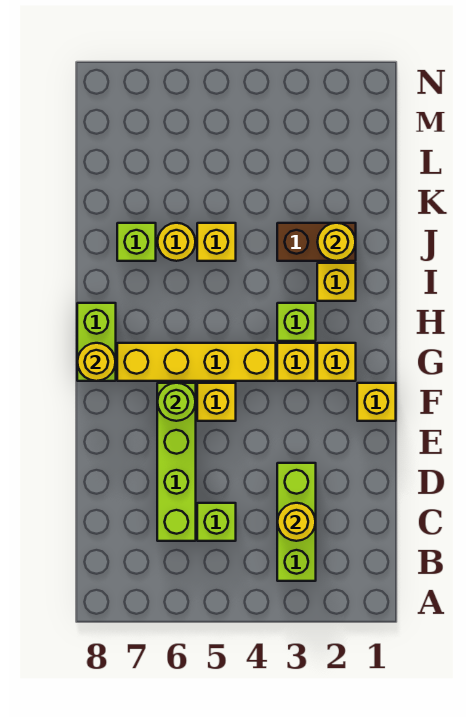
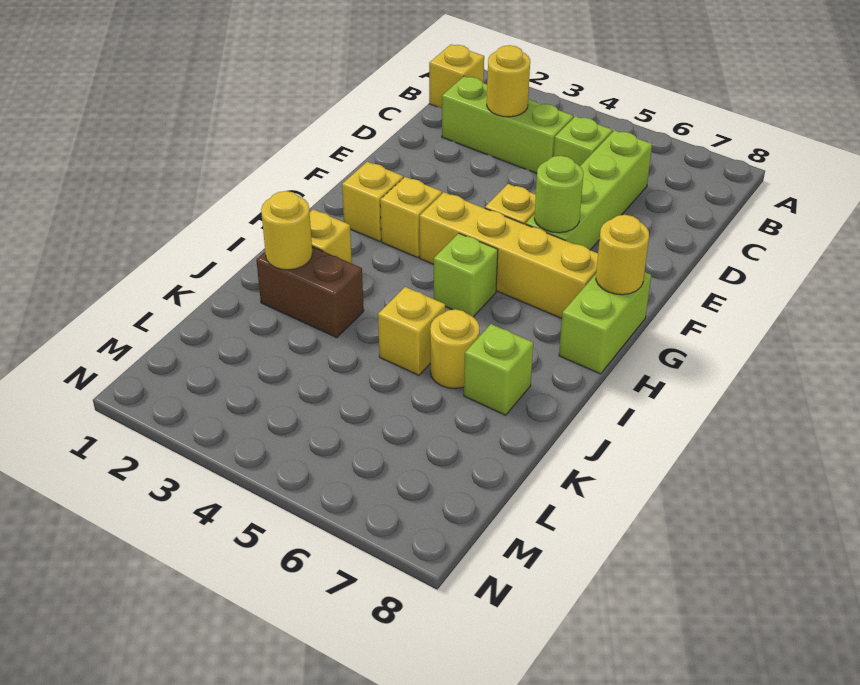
lime brick B3:D3 level 1 -> lime brick C2:C4 level 1
yellow brick F1 level 1 -> yellow brick B1 level 1
lime brick H3 level 1 -> lime brick H5 level 1

